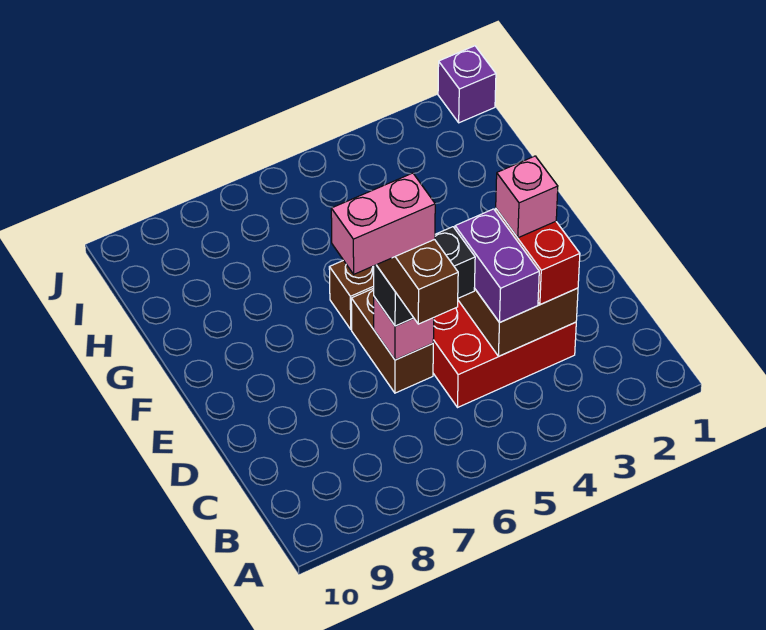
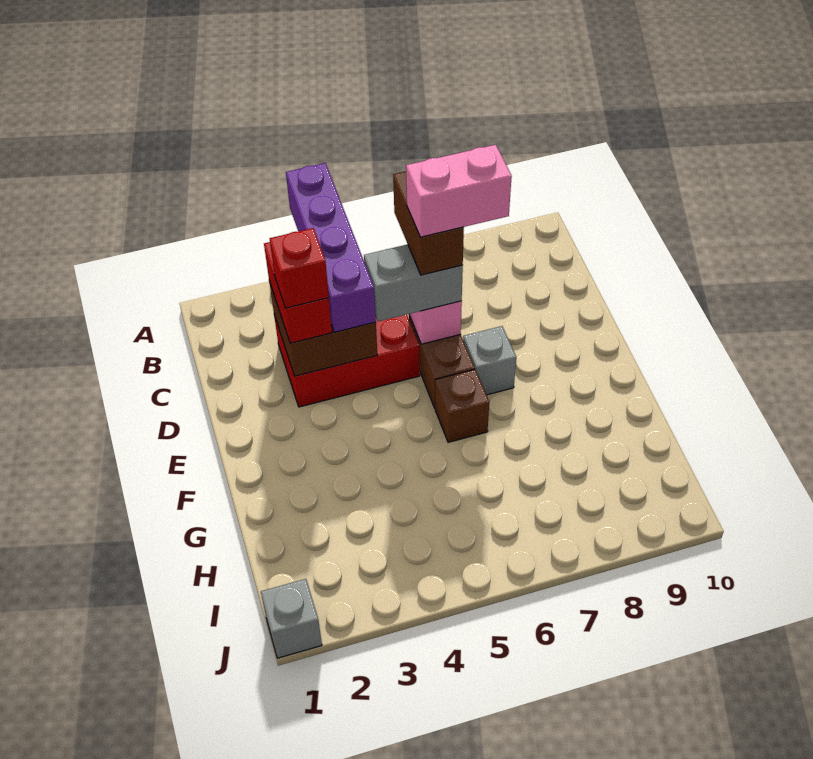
purple brick C4:D4 level 3 -> purple brick A4:D4 level 3
pink brick D3 level 4 -> red brick D3 level 4
black brick D5:D6 level 3 -> grey brick D5:D6 level 3
none -> grey brick E7 level 1
purple brick J1 level 1 -> grey brick J1 level 1

